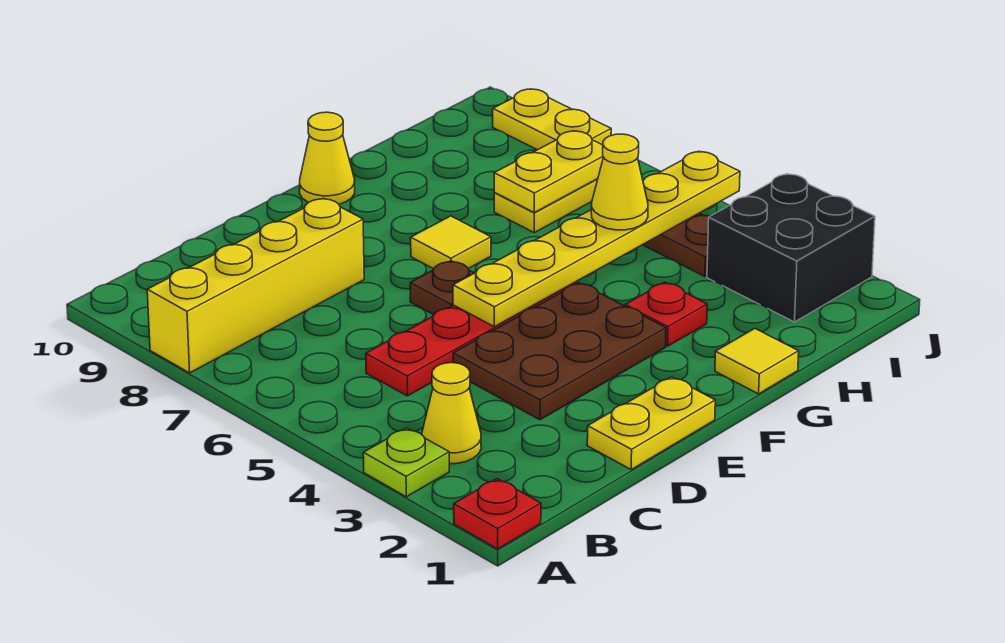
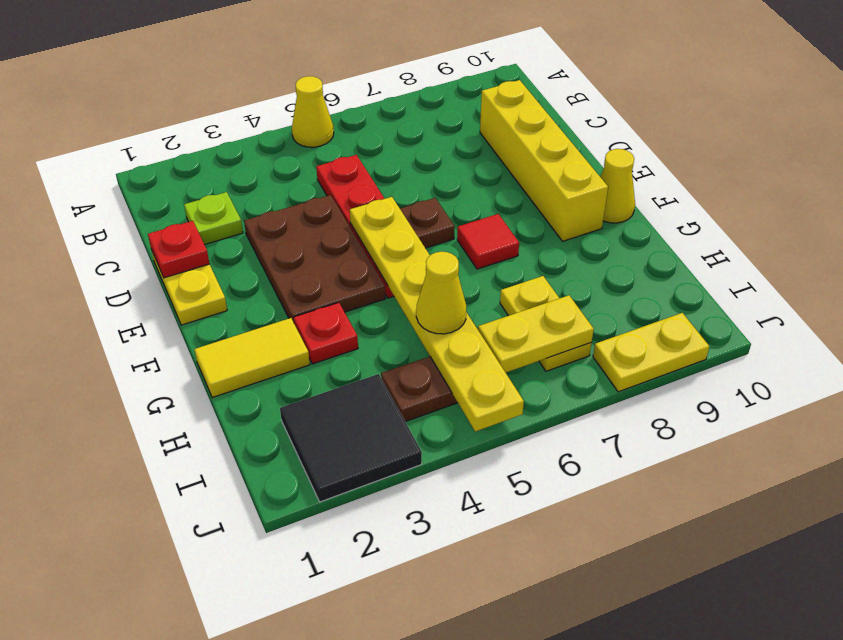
red plate A1 level 1 -> red plate D1 level 2
lime plate A3 level 1 -> lime plate C2 level 1
yellow brick A8:D8 level 1 -> yellow brick C9:F9 level 1
yellow cone B3 level 1 -> yellow cone A5 level 1
yellow tile F7 level 1 -> red tile F7 level 1
yellow tile G1 level 1 -> yellow tile G1:G2 level 1
yellow plate H7:I7 level 2 -> yellow plate I6:I7 level 2
black brick I2:J3 level 1 -> black tile I2:J3 level 1

